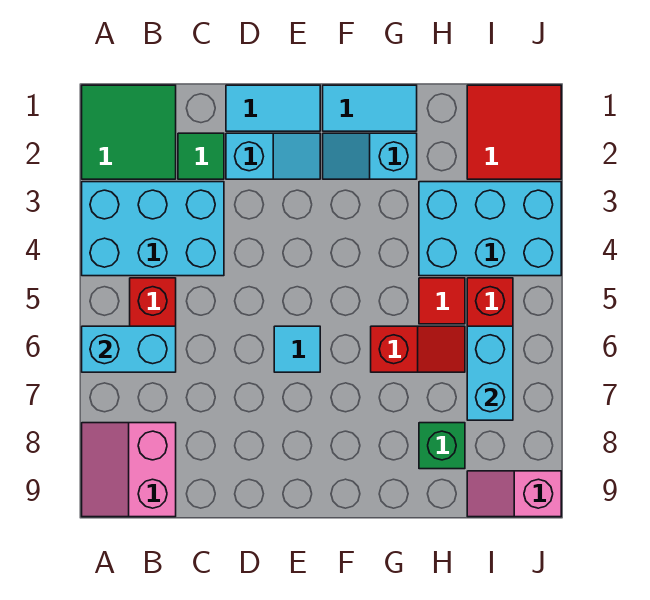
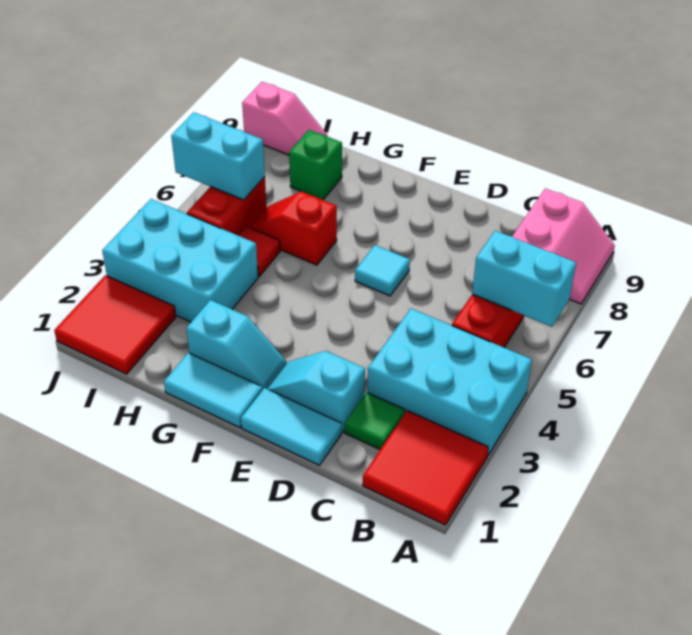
green tile A1:B2 level 1 -> red tile A1:B2 level 1
cyan brick I6:I7 level 2 -> cyan brick I6:J6 level 2

